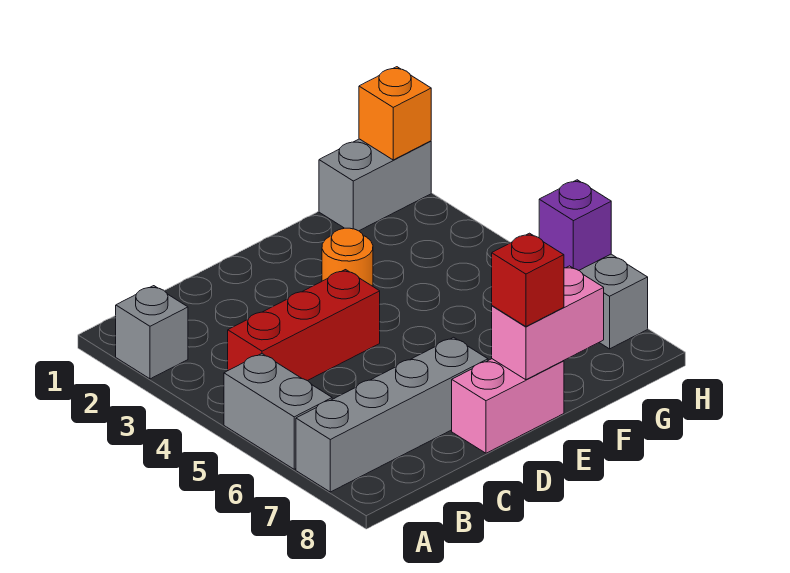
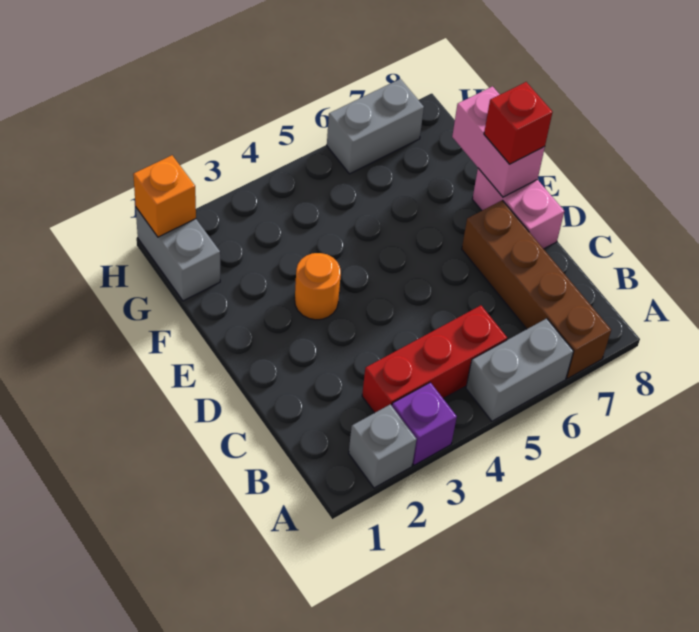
grey brick A7:D7 level 1 -> brown brick A7:D7 level 1
red brick B4:D4 level 1 -> red brick B3:B5 level 1
purple brick H6 level 2 -> purple brick A3 level 1

